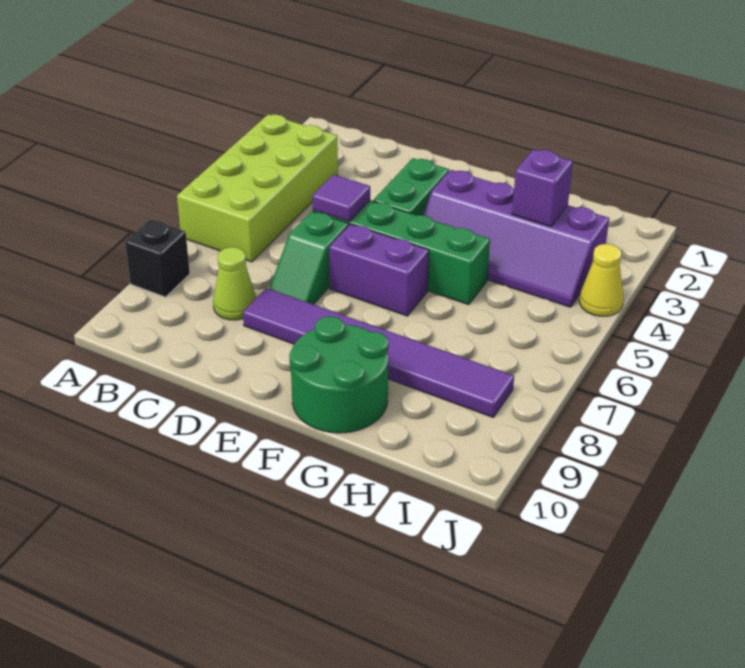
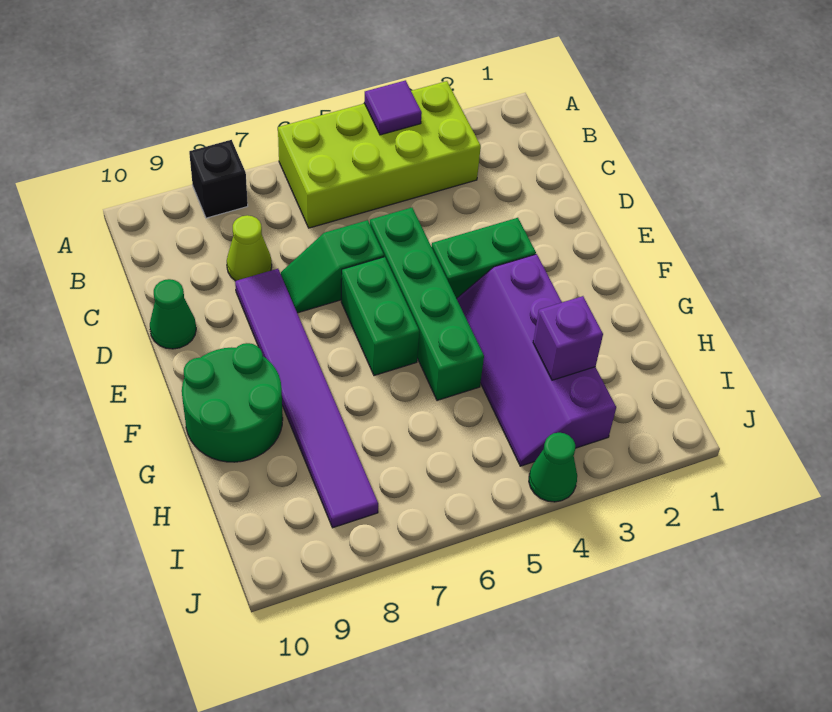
purple tile D5 level 2 -> purple tile A4 level 2
none -> green cone D10 level 1
purple brick E6:F6 level 1 -> green brick E6:F6 level 1
yellow cone J4 level 1 -> green cone J4 level 1

